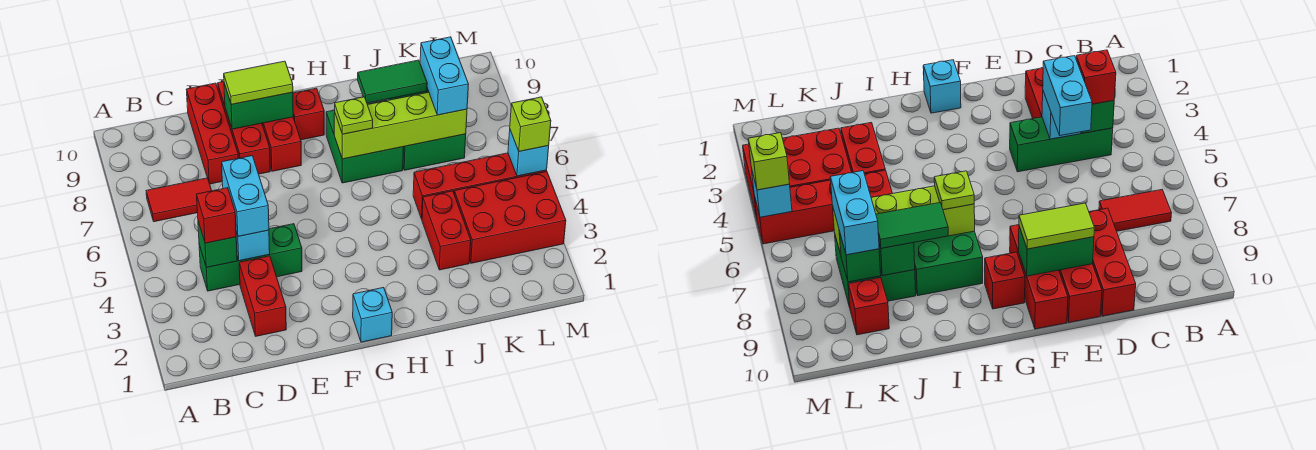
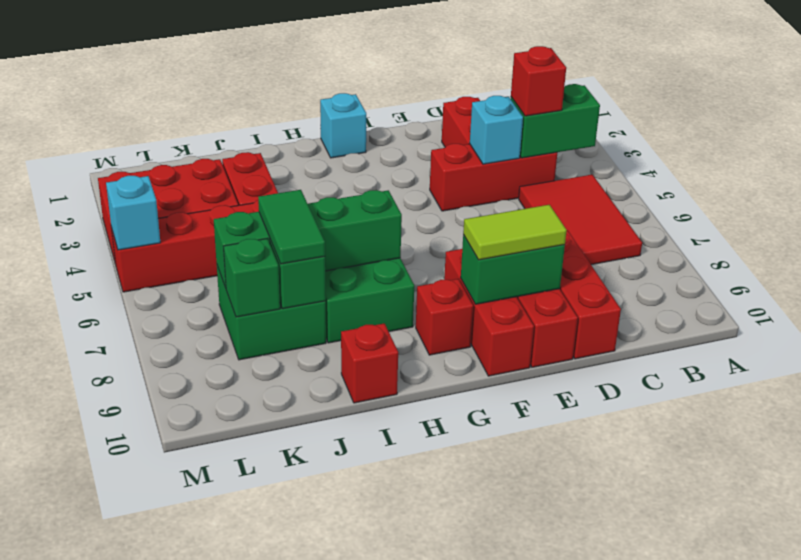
red tile B7:C7 level 1 -> red tile B5:C7 level 1
green brick C4:E4 level 1 -> red brick C4:E4 level 1
green brick C4 level 2 -> green brick B4:C4 level 2
cyan brick D4:D5 level 3 -> none
lime brick H7:K7 level 2 -> green brick H7:K7 level 2
lime plate H7 level 3 -> none
green tile I8:J8 level 3 -> green tile J7:J8 level 3
cyan brick K7:K8 level 3 -> none
red brick K9 level 1 -> red brick I10 level 1
lime brick M5 level 3 -> none

